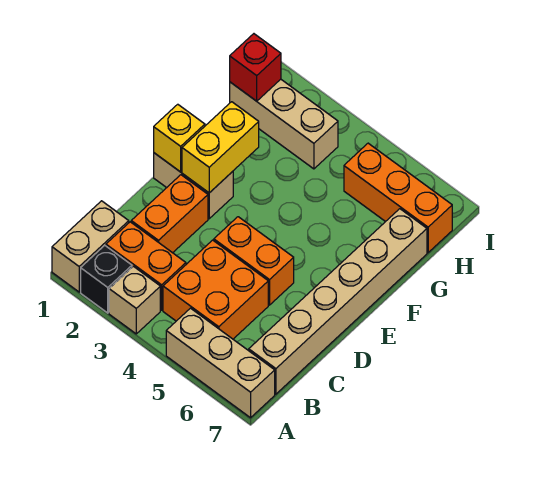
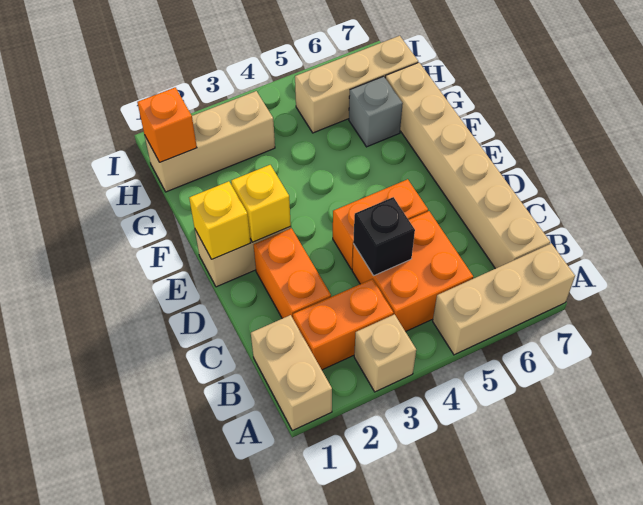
black brick A2 level 1 -> black brick C4 level 2
yellow brick E2:F2 level 2 -> yellow brick E2 level 2
none -> grey brick G6 level 1
red brick H1 level 2 -> orange brick H1 level 2
orange brick H5:H7 level 1 -> tan brick H5:H7 level 1

